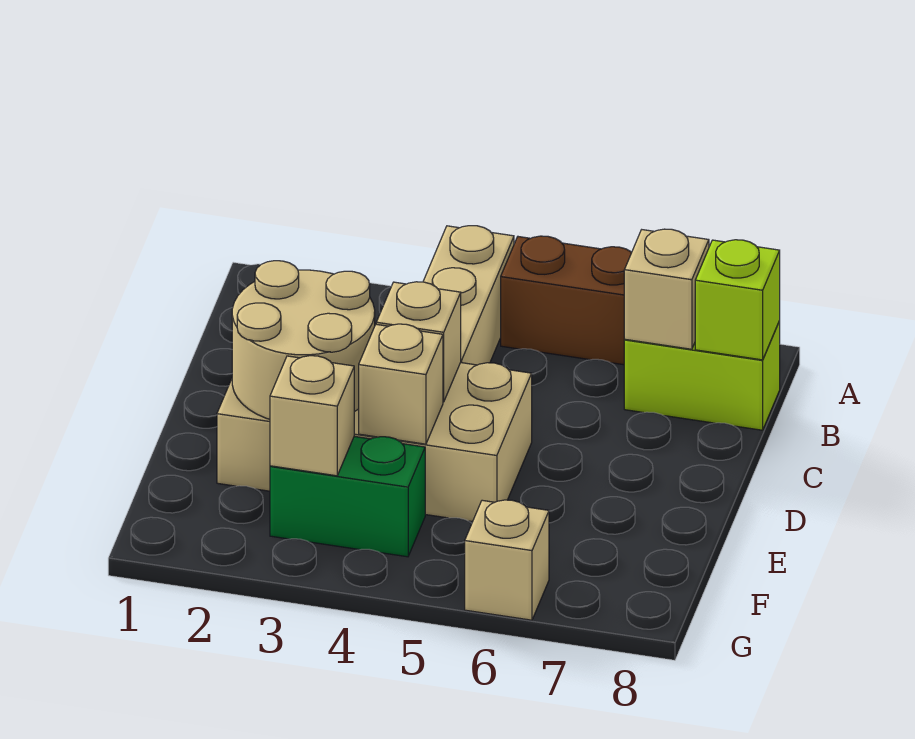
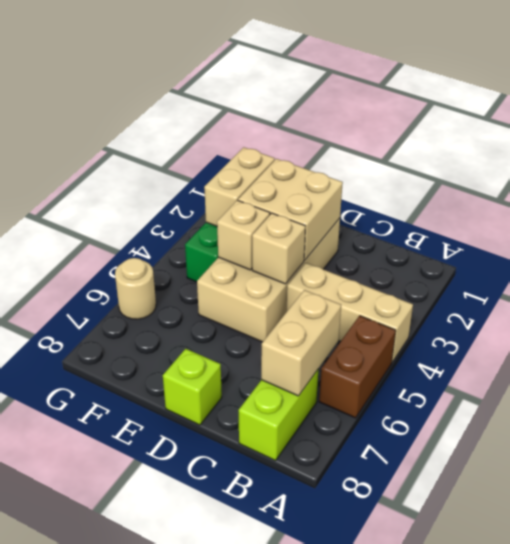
tan brick B7 level 2 -> tan brick B6:B7 level 2
lime brick B8 level 2 -> lime brick D8 level 1
tan round brick D2:E3 level 2 -> tan brick D2:E3 level 2
tan brick F3 level 2 -> tan brick F2:F3 level 2
tan brick G6 level 1 -> tan round brick G6 level 1

